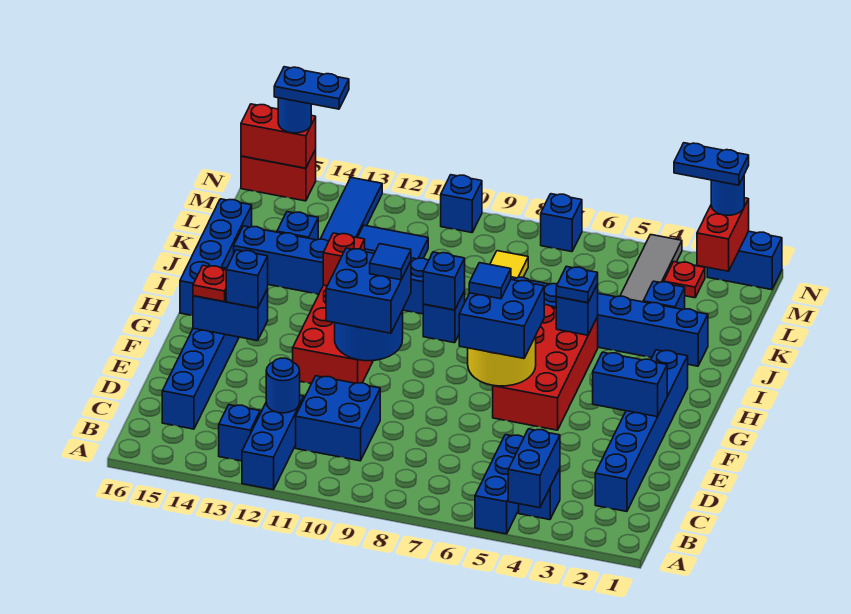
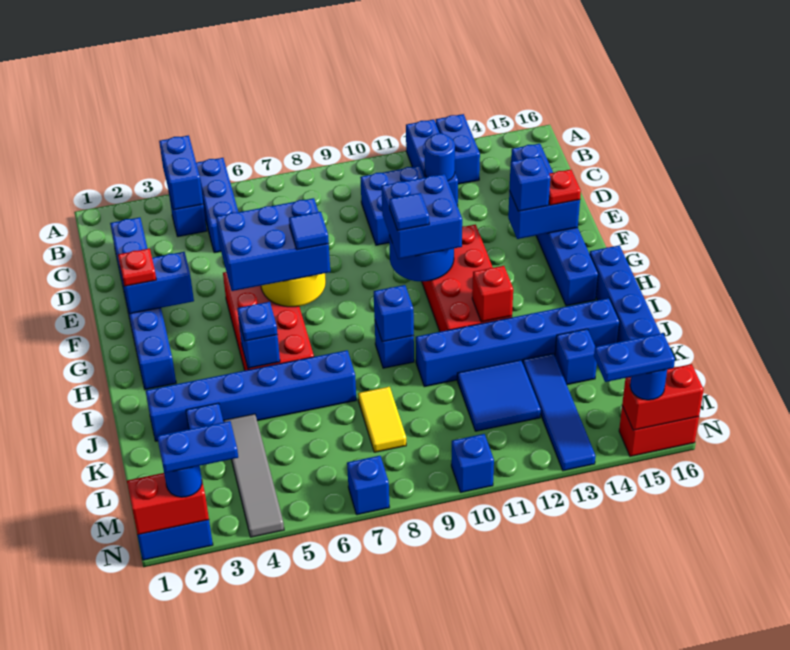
blue brick B13 level 1 -> blue brick A13:B13 level 1
blue brick F6:G7 level 3 -> blue brick F5:G7 level 3
red brick M2:N2 level 2 -> red brick N1:N2 level 2
red plate M3 level 1 -> red plate F2 level 3

